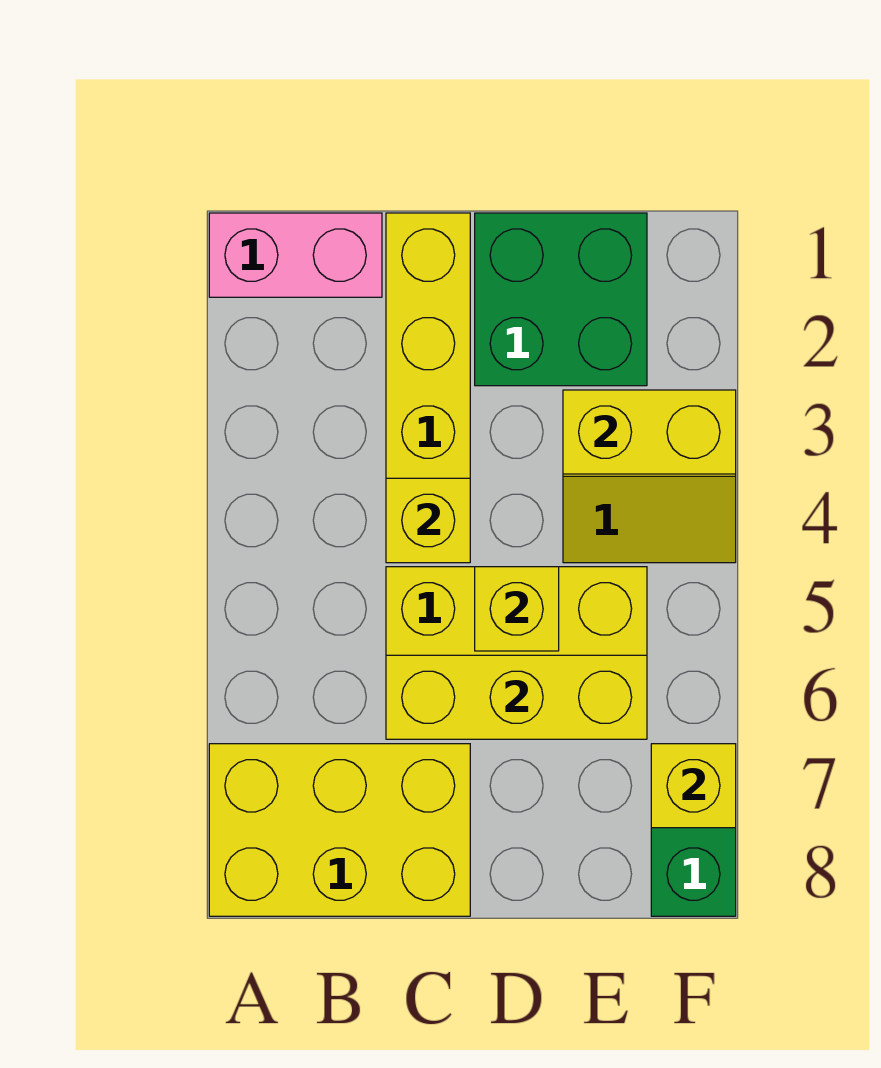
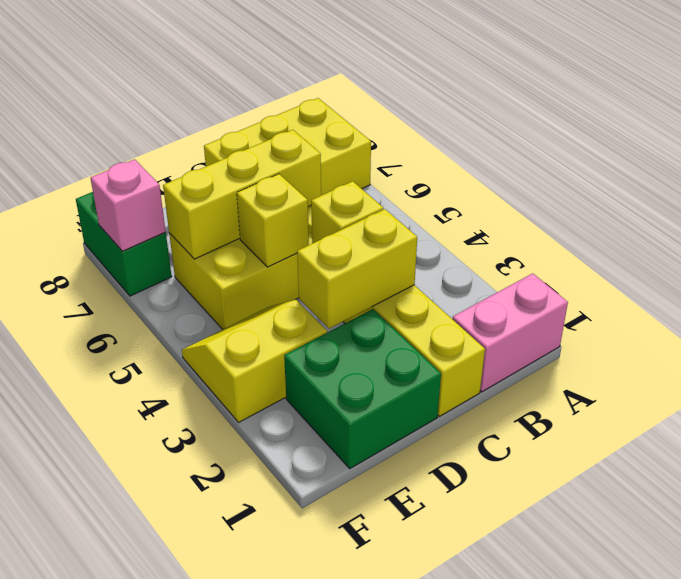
yellow brick E3:F3 level 2 -> yellow brick C3:D3 level 2
yellow brick F7 level 2 -> pink brick F7 level 2

